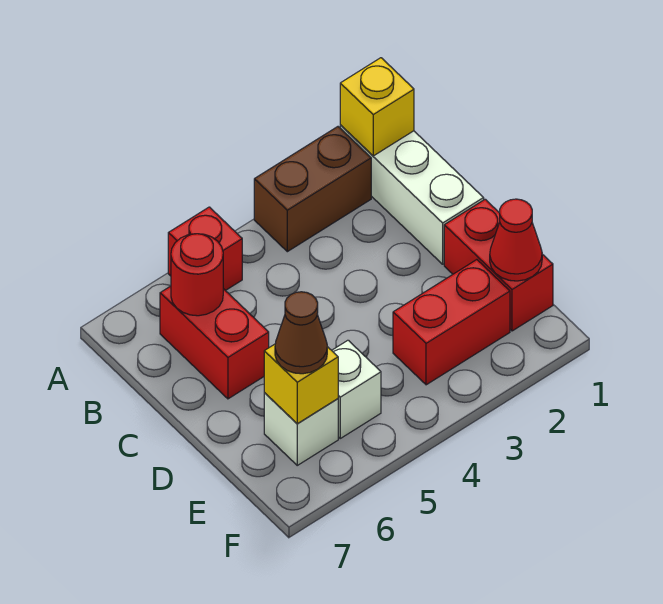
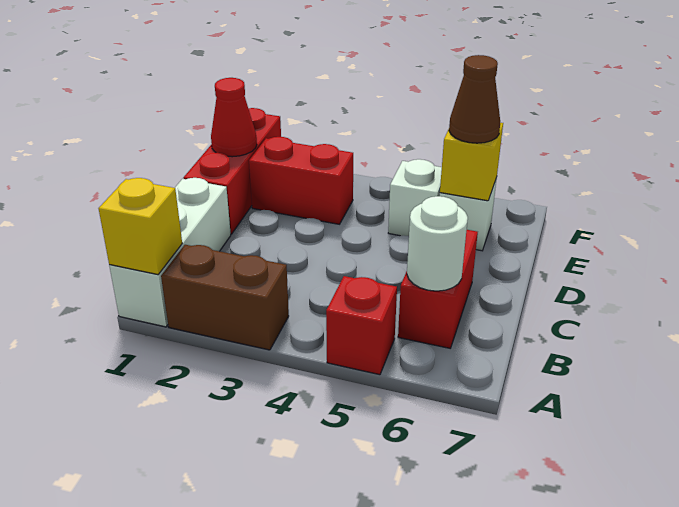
red round brick B6 level 2 -> white round brick B6 level 2
red brick D1:E1 level 1 -> red brick D1:F1 level 1

